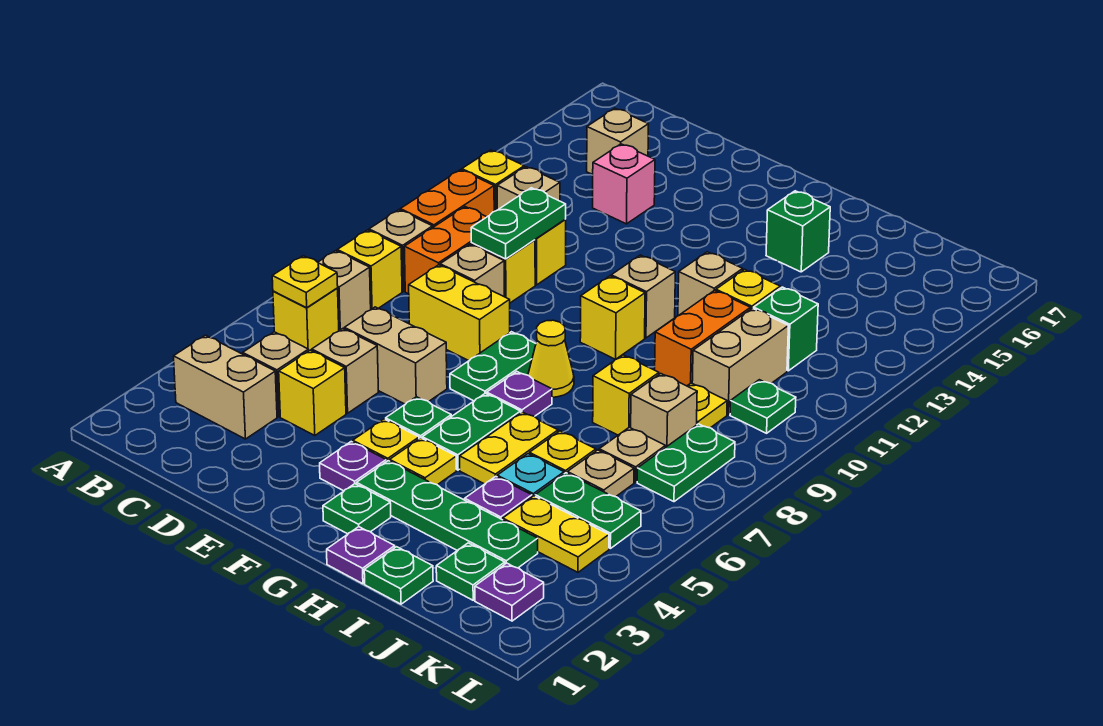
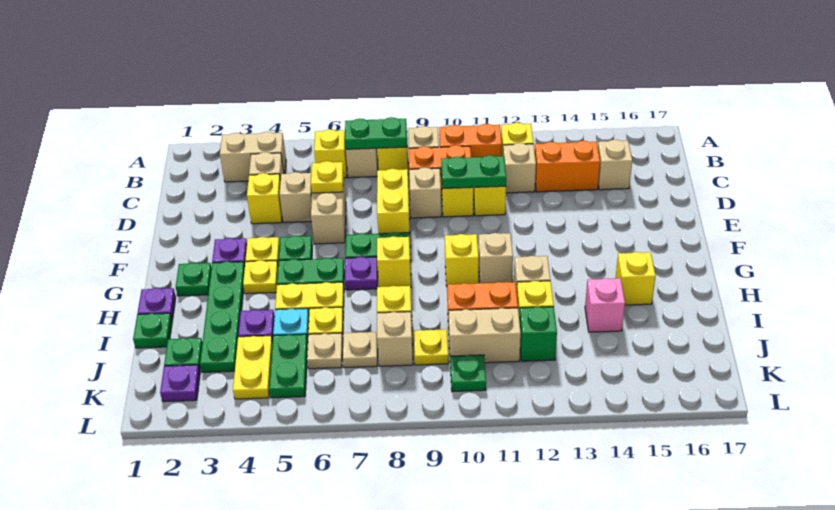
tan brick B3:C3 level 1 -> tan brick B3:B4 level 1
yellow plate B6 level 2 -> yellow plate D6 level 2
none -> orange brick C13:C14 level 1
pink brick D14 level 1 -> pink brick I14 level 1
yellow cone G8 level 1 -> yellow brick G8 level 1
green brick H15 level 1 -> yellow brick H15 level 1
green plate K7:K8 level 1 -> green plate B7:B8 level 2

